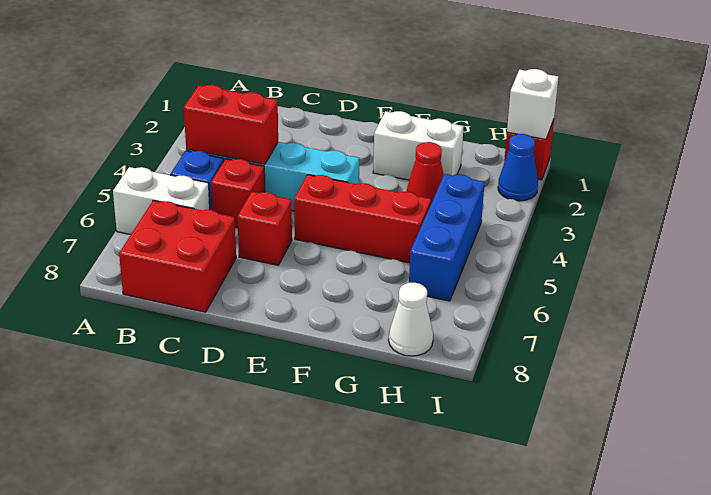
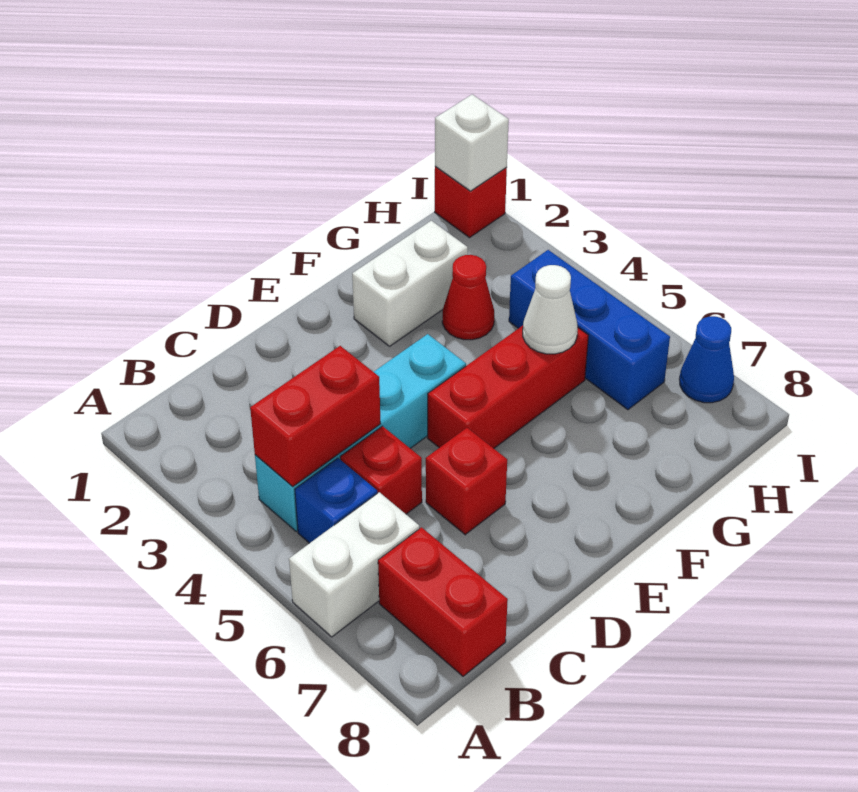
red brick B7:C8 level 1 -> red brick B7:B8 level 1
white cone H8 level 1 -> white cone G5 level 2
blue cone I2 level 1 -> blue cone I7 level 1

